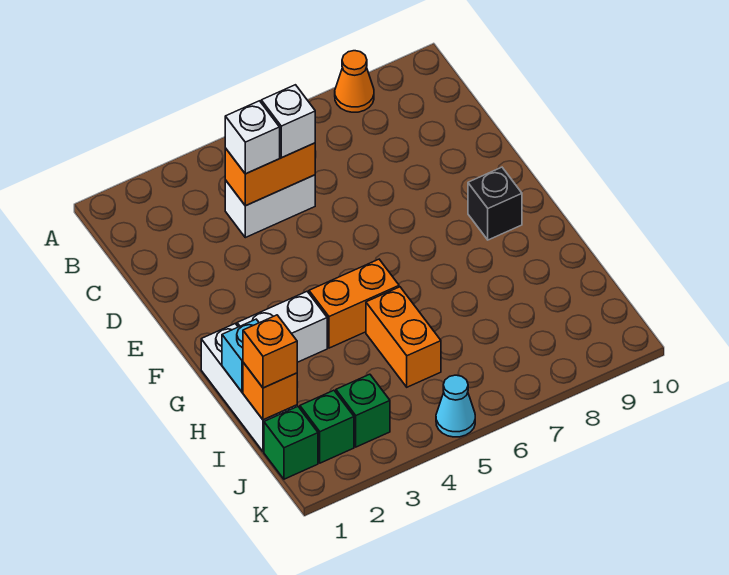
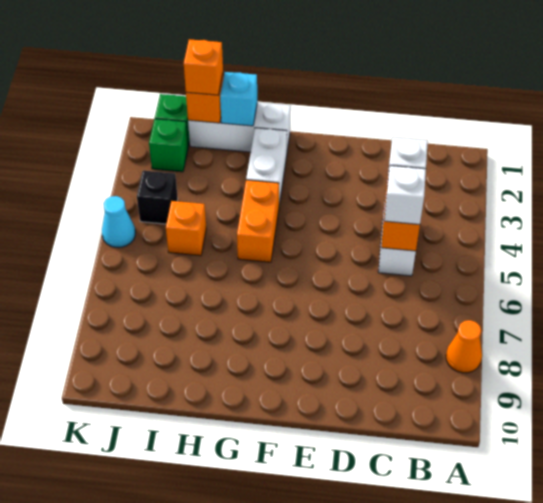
black brick F9 level 1 -> black brick J4 level 1
orange brick H5:I5 level 1 -> orange brick I5 level 1
green brick J3 level 1 -> none

